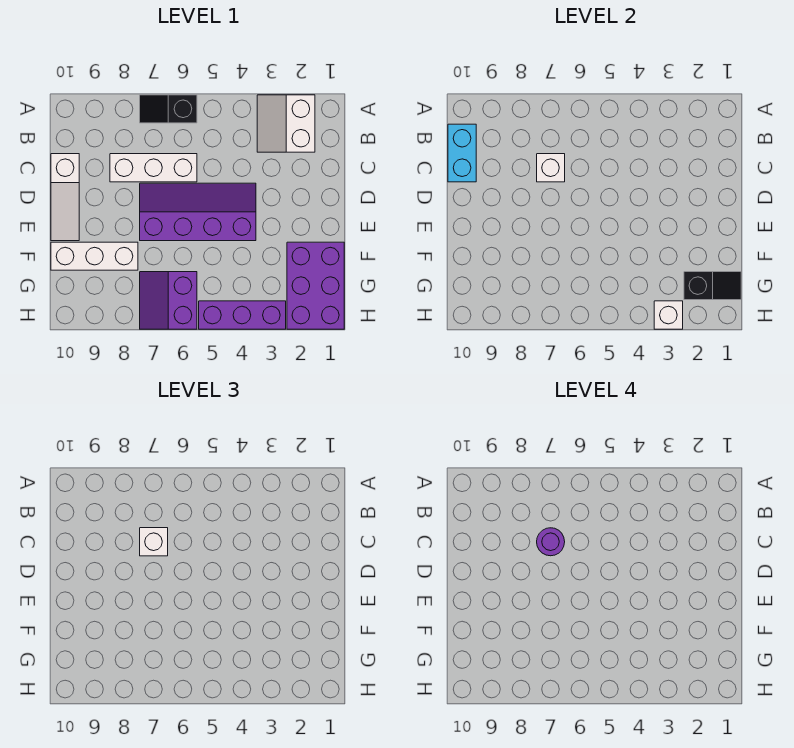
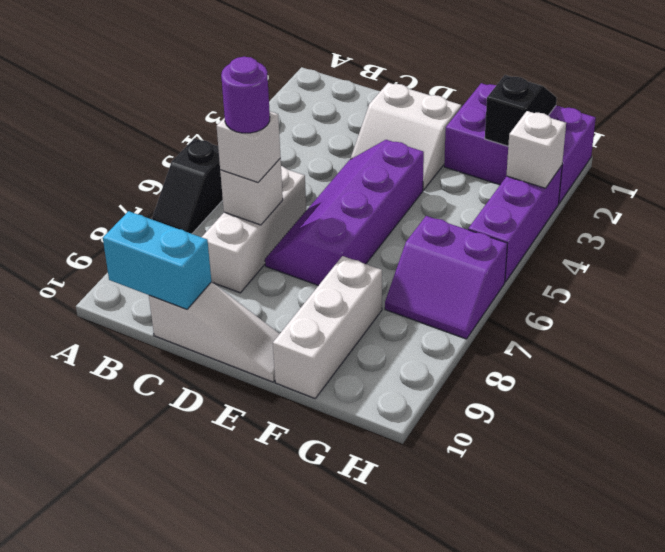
white slope A2:B3 level 1 top 2 -> white slope D2:E3 level 1 top 2

